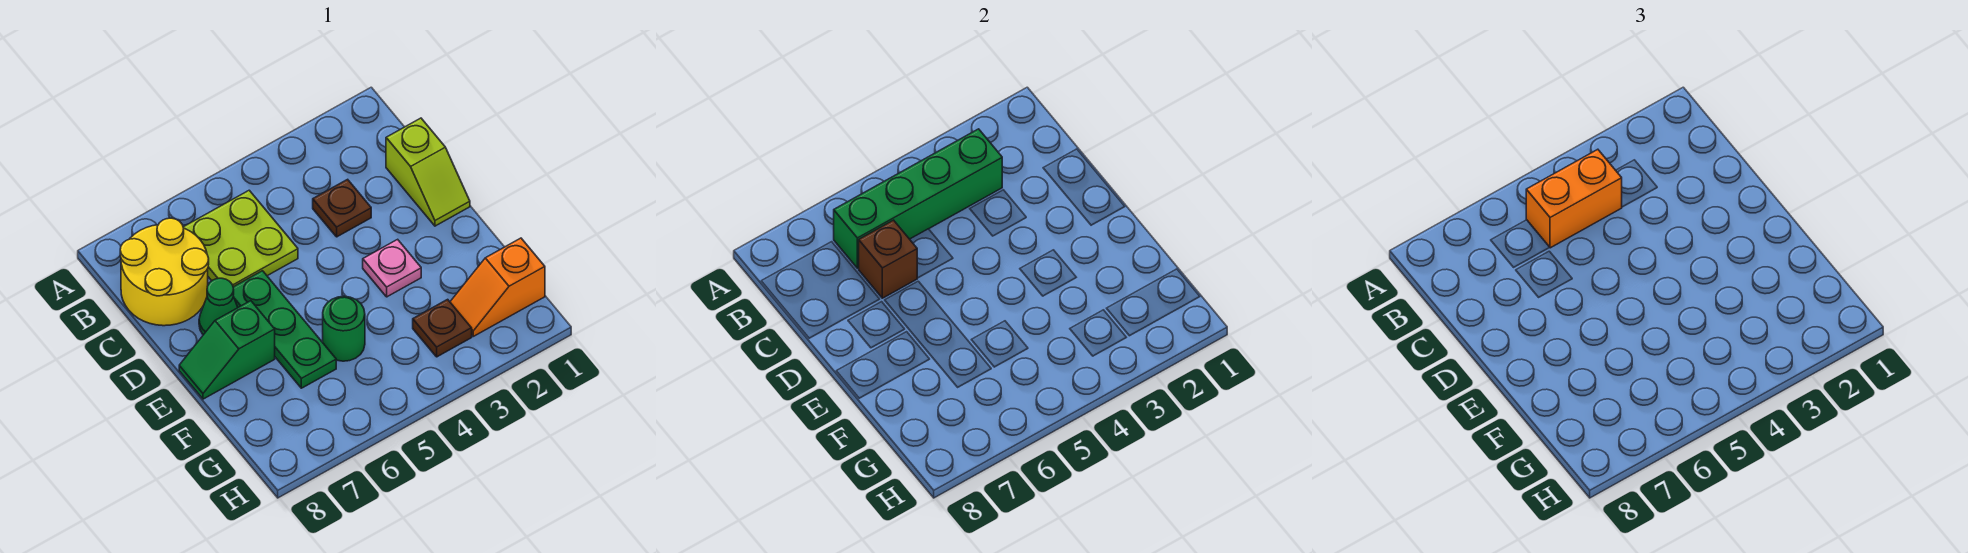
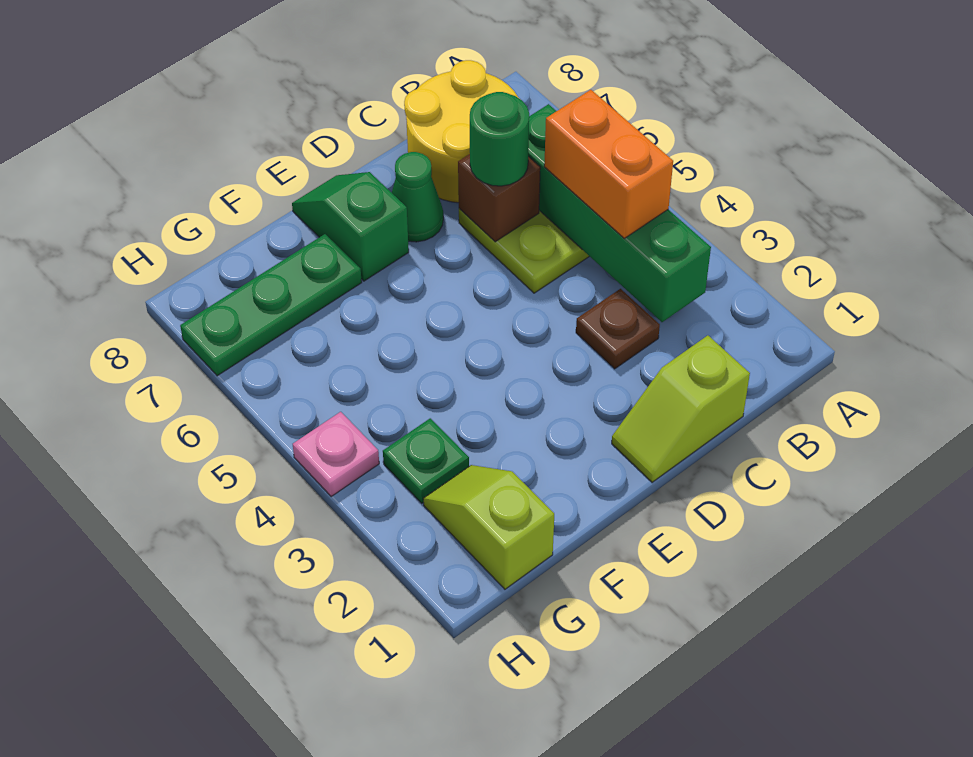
green plate D6:F6 level 1 -> green plate F7:H7 level 1
pink plate E3 level 1 -> pink plate H4 level 1
green round brick F5 level 1 -> green round brick C6 level 3
orange slope G1:G2 level 1 top 1 -> lime slope G1:G2 level 1 top 1
brown plate G3 level 1 -> green plate G3 level 1

